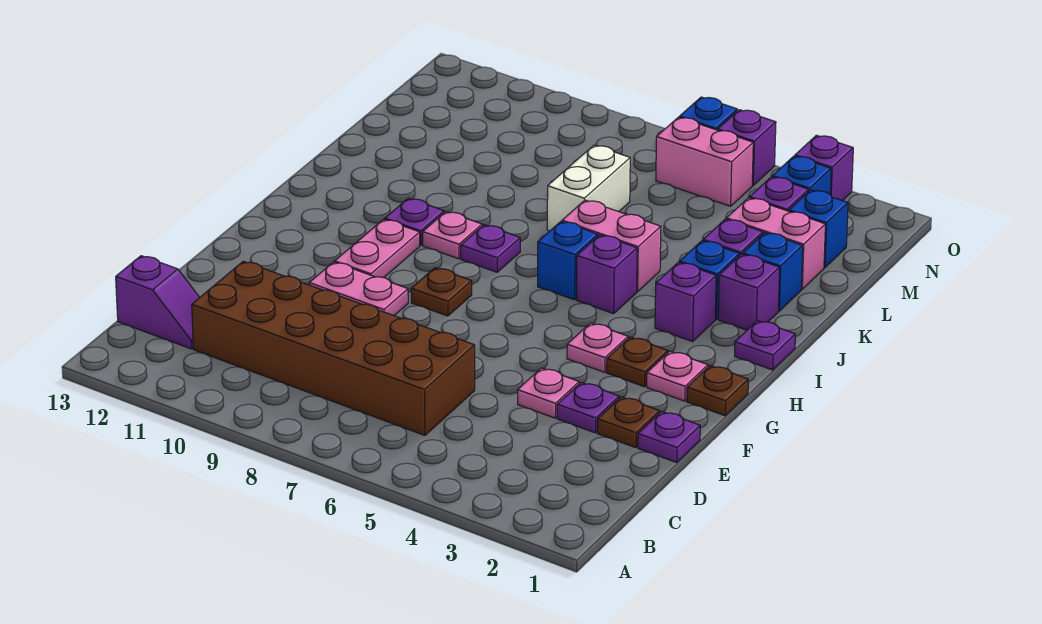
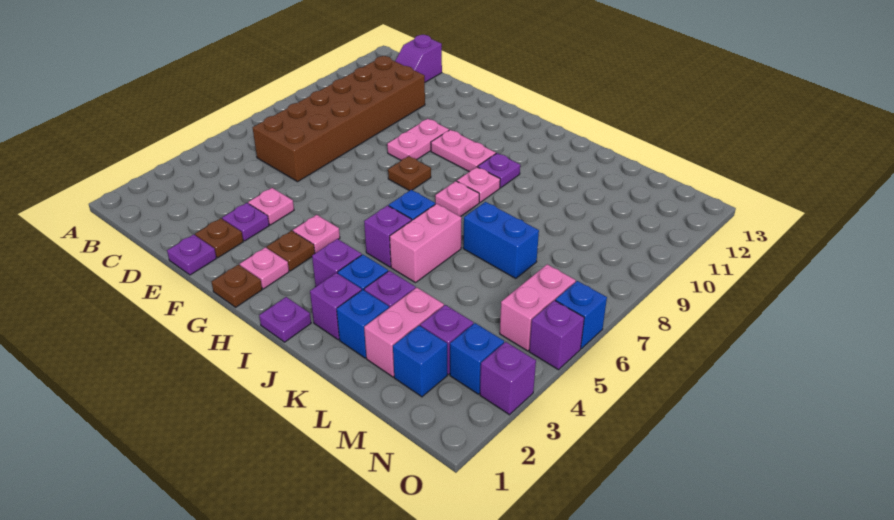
purple plate I8 level 1 -> pink plate I8 level 1
white brick K7:L7 level 1 -> blue brick K7:L7 level 1

